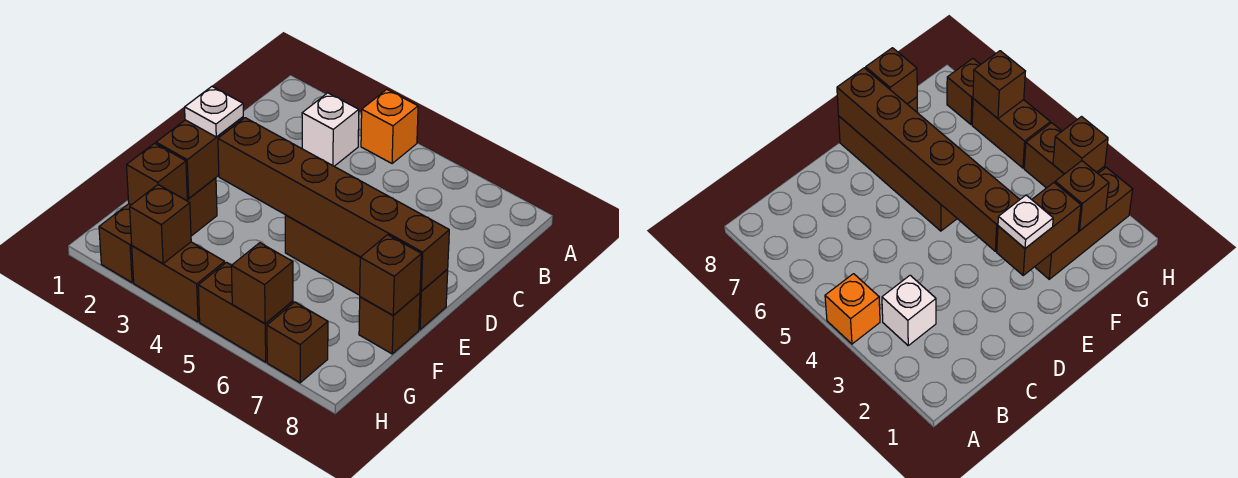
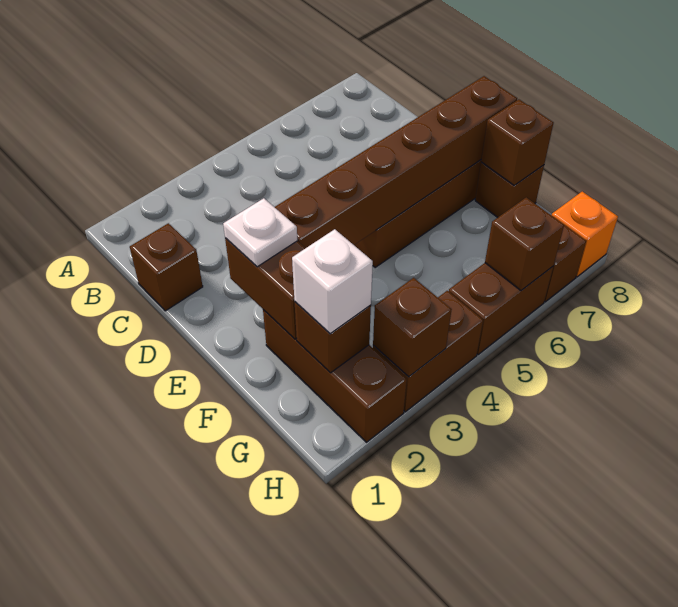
orange brick A4 level 1 -> orange brick H8 level 1
white brick B3 level 1 -> white brick G2 level 3
none -> brown brick C1 level 1

